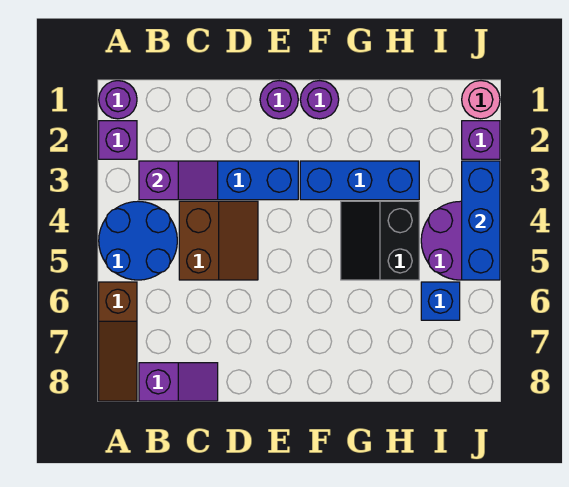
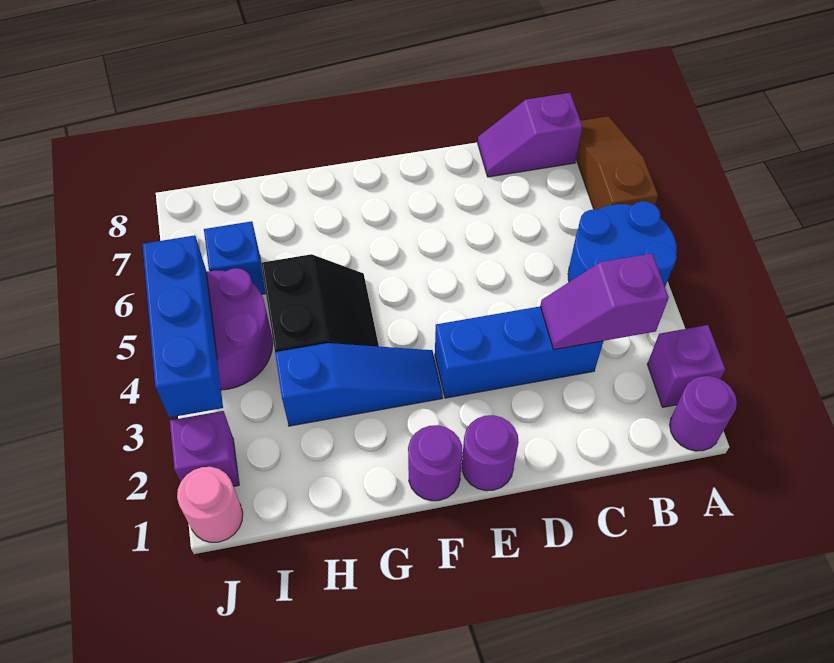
brown slope C4:D5 level 1 top C -> none
blue brick F3:H3 level 1 -> blue slope F3:H3 level 1 top H

